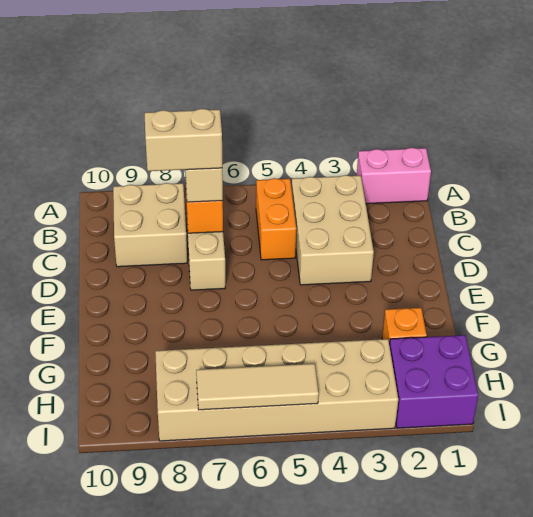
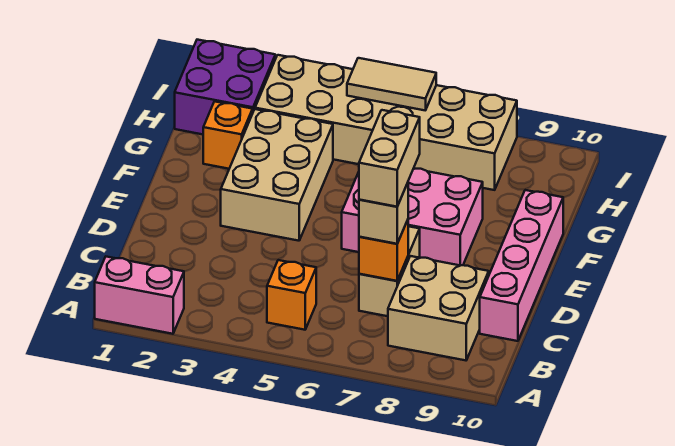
tan brick B3:D4 level 1 -> tan brick E3:G4 level 1
orange brick B5:C5 level 1 -> orange brick B5 level 1
tan brick C7:C8 level 4 -> tan brick C7:D7 level 4
none -> pink brick C10:F10 level 1
none -> pink brick E6:F8 level 1
tan tile I5:I7 level 2 -> tan tile I5:I6 level 2

